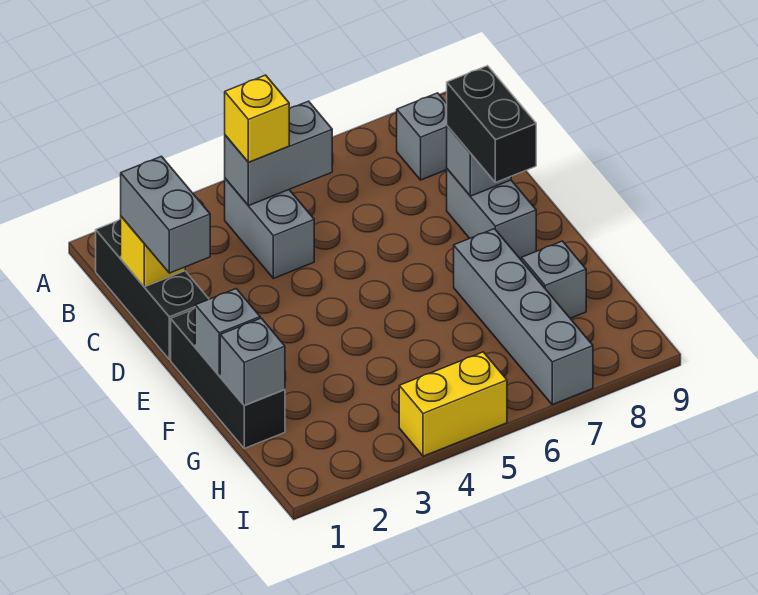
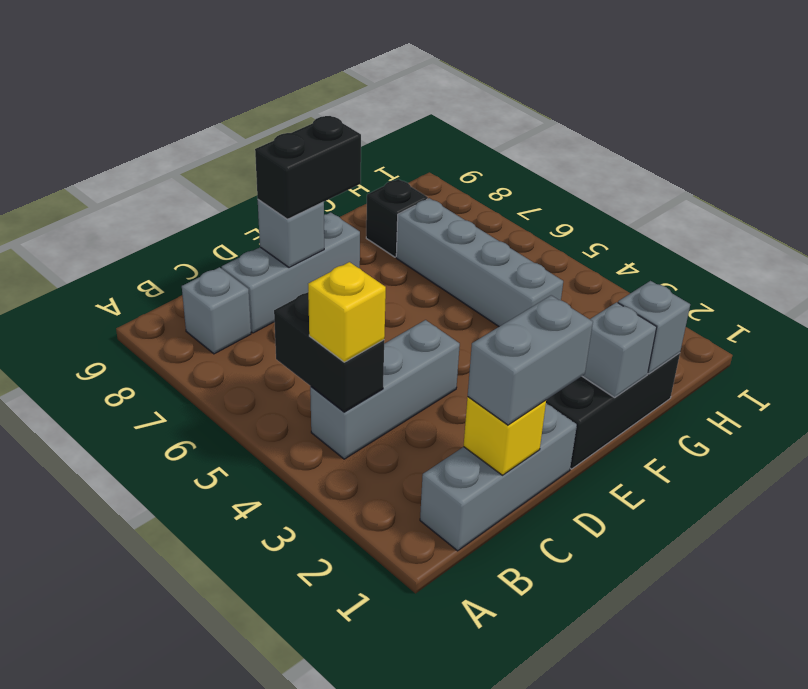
black brick B1:D1 level 1 -> grey brick B1:D1 level 1
grey brick B4:C4 level 1 -> grey brick B4:D4 level 1
grey brick B4:B5 level 2 -> black brick B4:B5 level 2
grey brick D8:E8 level 1 -> grey brick C8:E8 level 1
grey brick F7:I7 level 1 -> grey brick G4:G7 level 1
grey brick G8 level 1 -> black brick G8 level 1
yellow brick I4:I5 level 1 -> none

